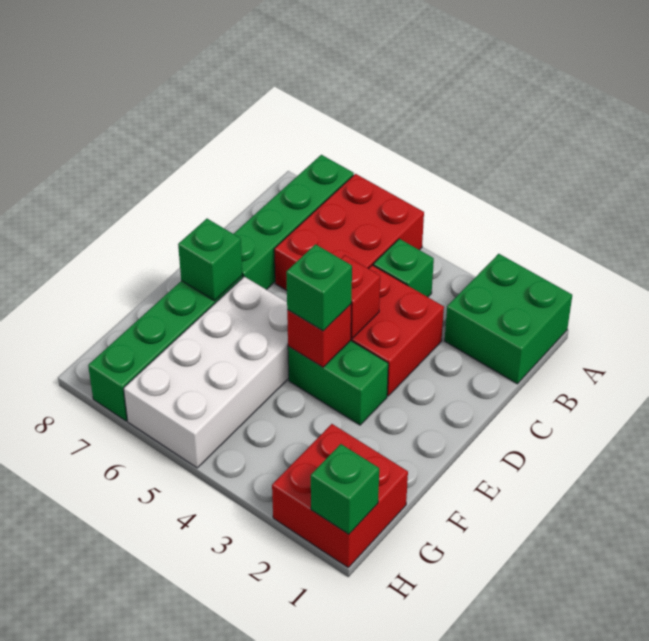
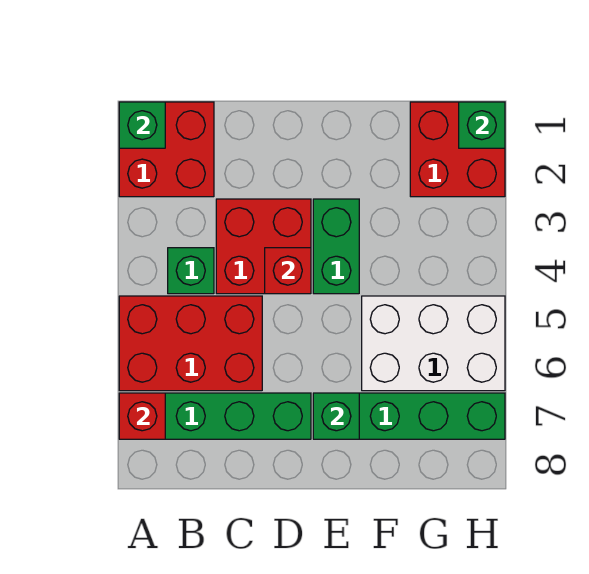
green brick A1:B2 level 1 -> red brick A1:B2 level 1
red brick E4 level 2 -> red brick A7 level 2
green brick E4 level 3 -> green brick A1 level 2
white brick E5:H6 level 1 -> white brick F5:H6 level 1

